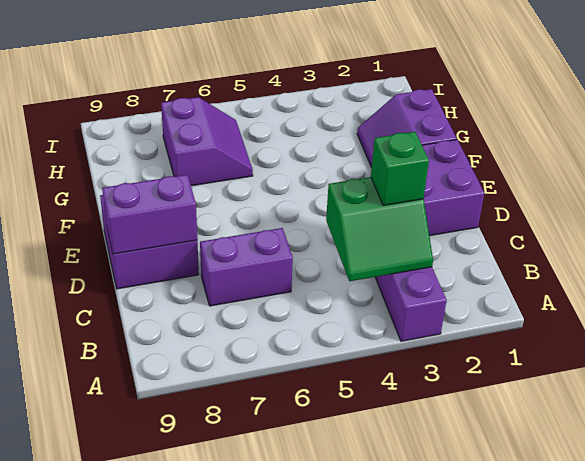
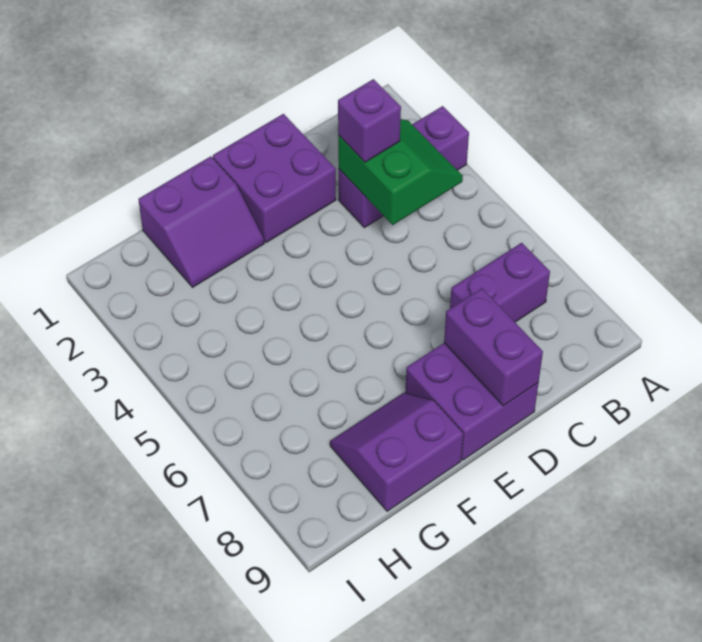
green brick C3 level 3 -> purple brick C3 level 3
purple brick C6:C7 level 1 -> purple brick B7:C7 level 1
purple slope G6:H7 level 1 top 7 -> purple slope F8:G9 level 1 top 9

